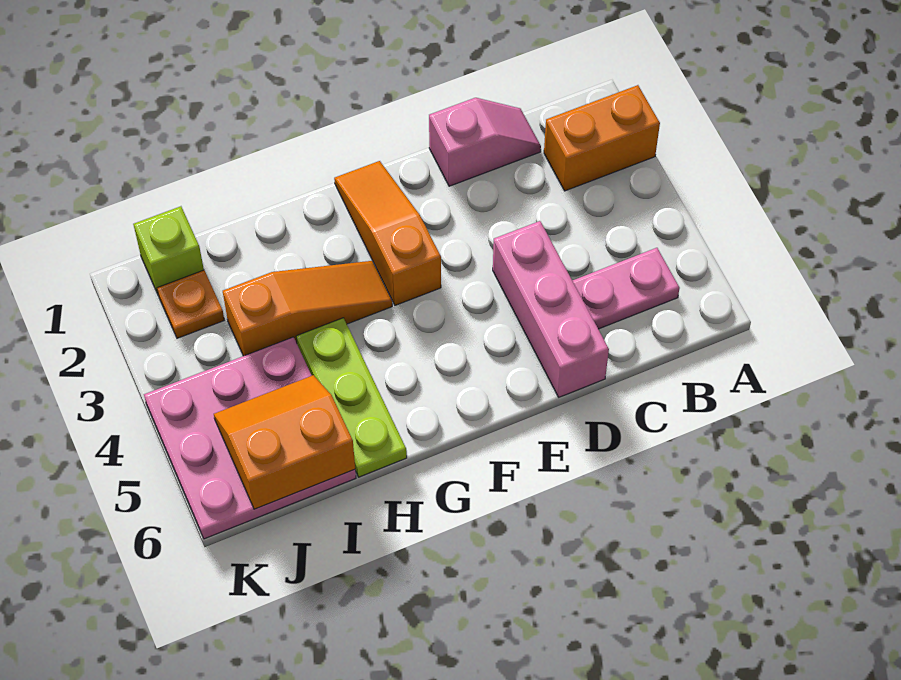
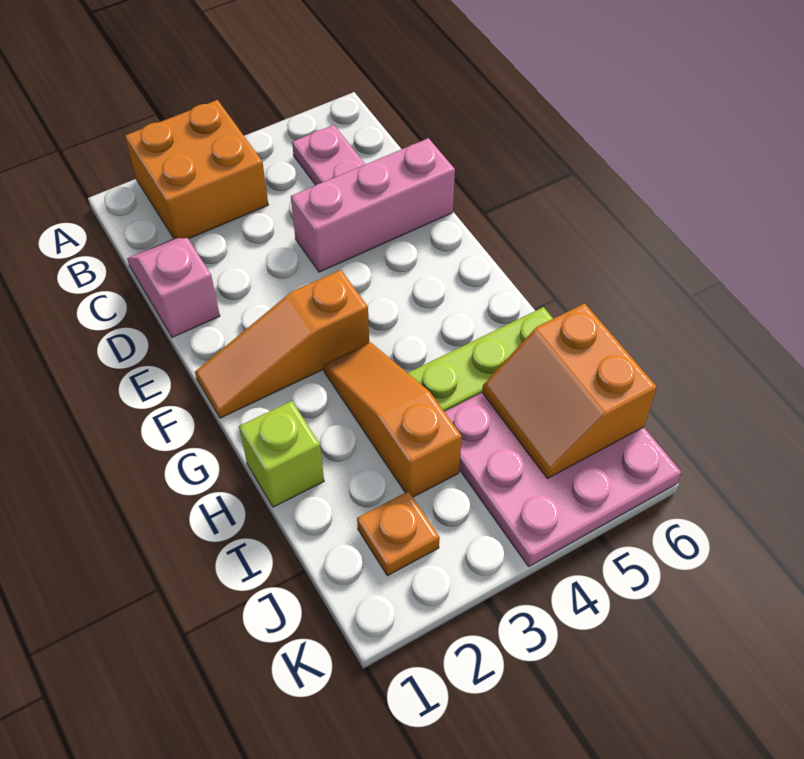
orange brick A2:B2 level 1 -> orange brick A2:B3 level 1
lime brick J1 level 1 -> lime brick H1 level 1

